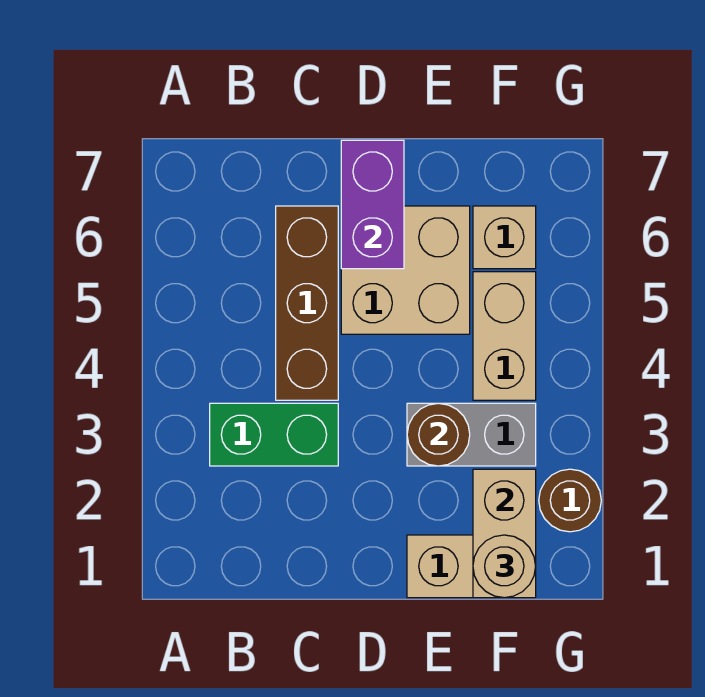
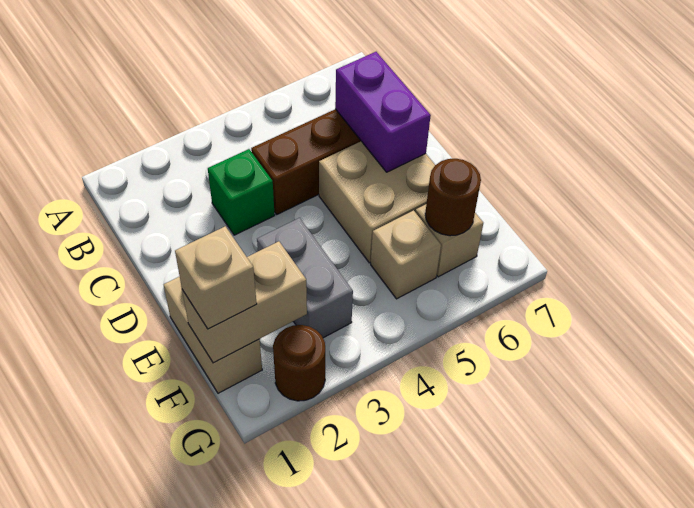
green brick B3:C3 level 1 -> green brick C3 level 1
purple brick D6:D7 level 2 -> purple brick C6:D6 level 2
brown round brick E3 level 2 -> brown round brick F6 level 2
tan round brick F1 level 3 -> tan brick F1 level 3
tan brick F4:F5 level 1 -> tan brick F5 level 1

